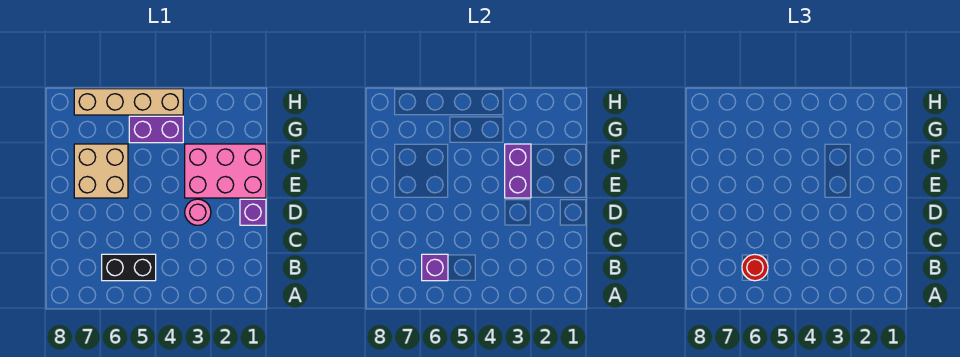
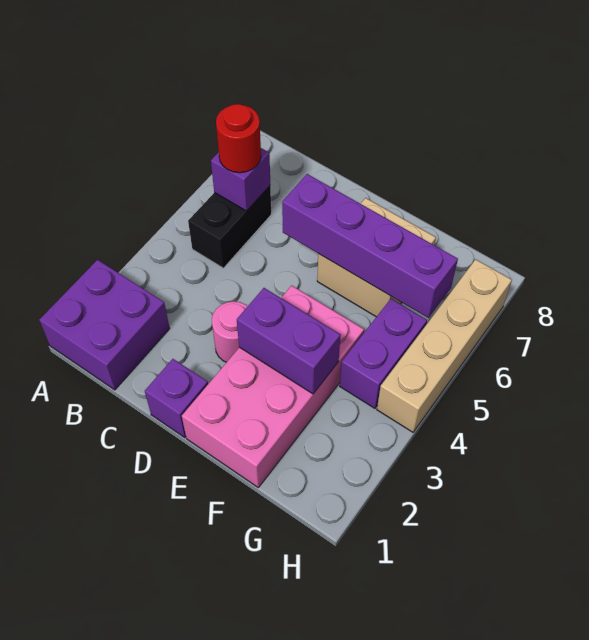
none -> purple brick A1:B2 level 1
none -> purple brick D6:G6 level 2
pink brick E1:F3 level 1 -> pink brick E1:F4 level 1

